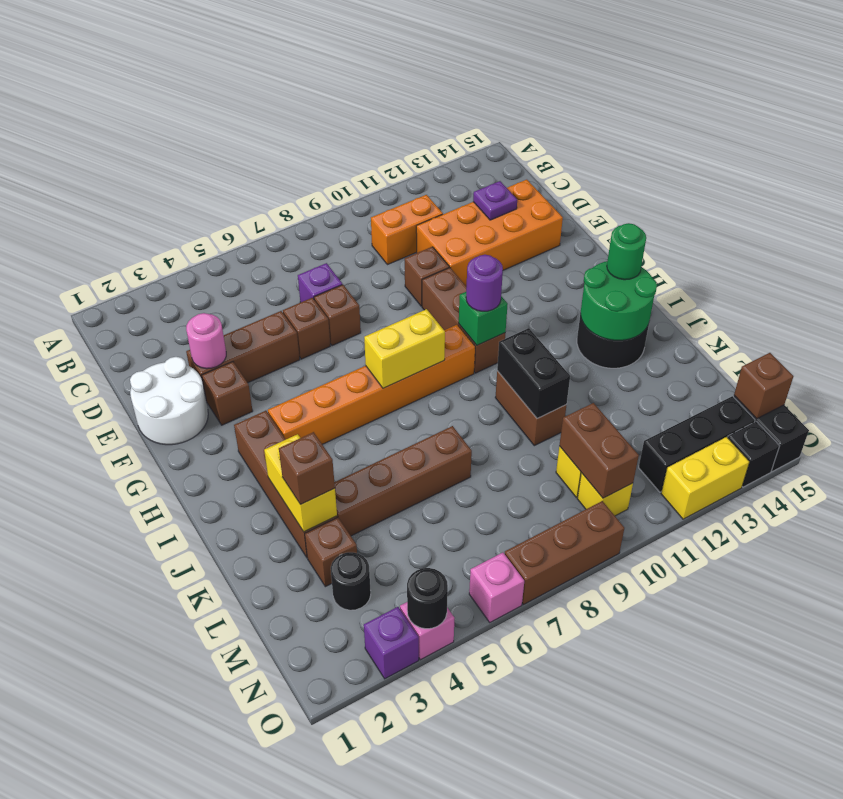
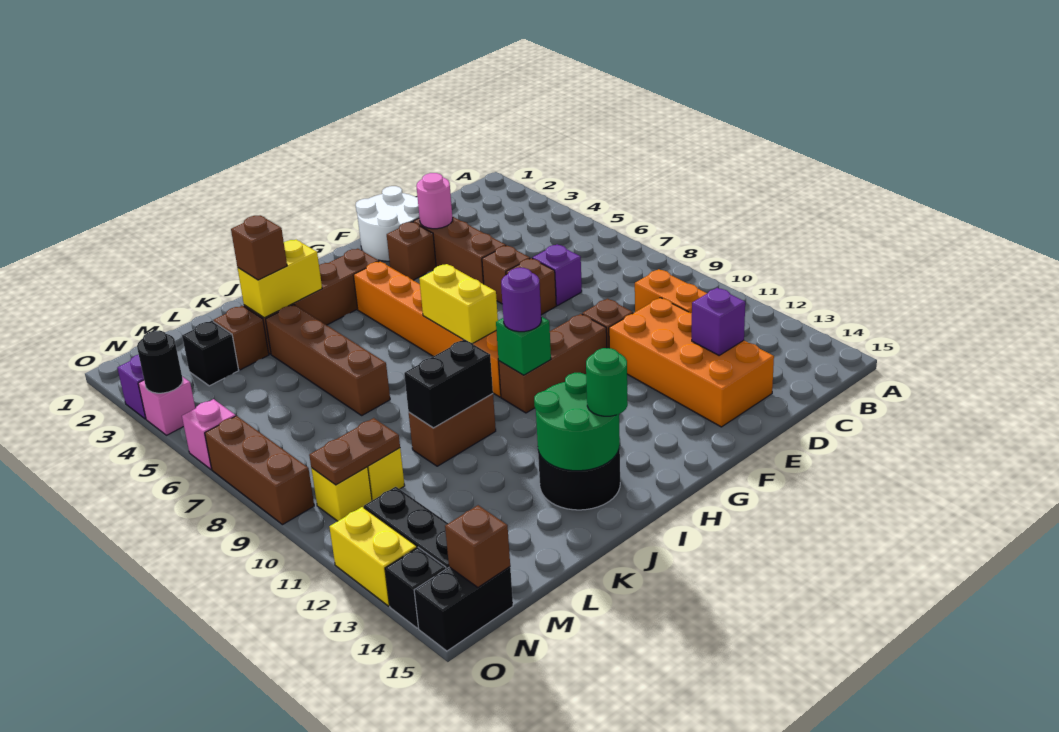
purple plate D13 level 2 -> purple brick D13 level 2
black round brick M3 level 1 -> black brick M3 level 1
brown brick M10:N10 level 2 -> brown plate M10:N10 level 2

